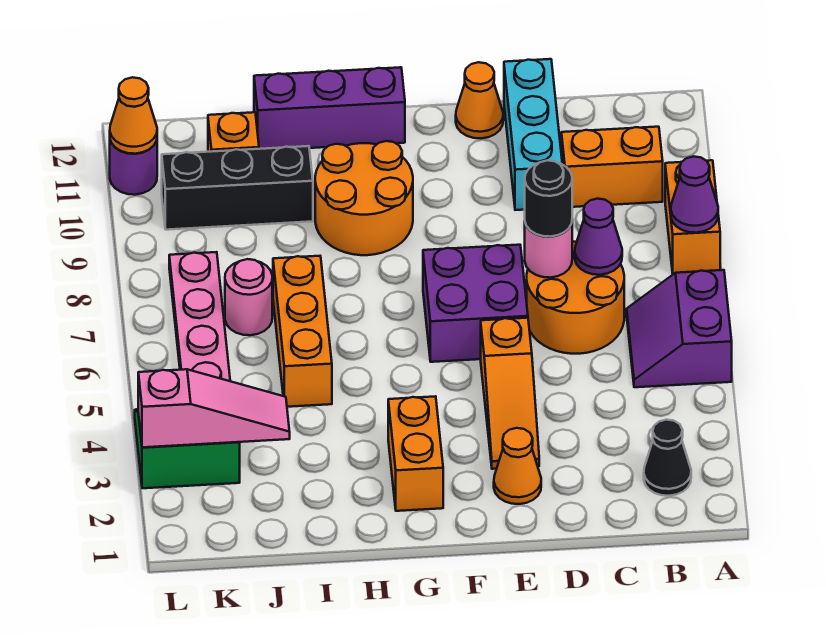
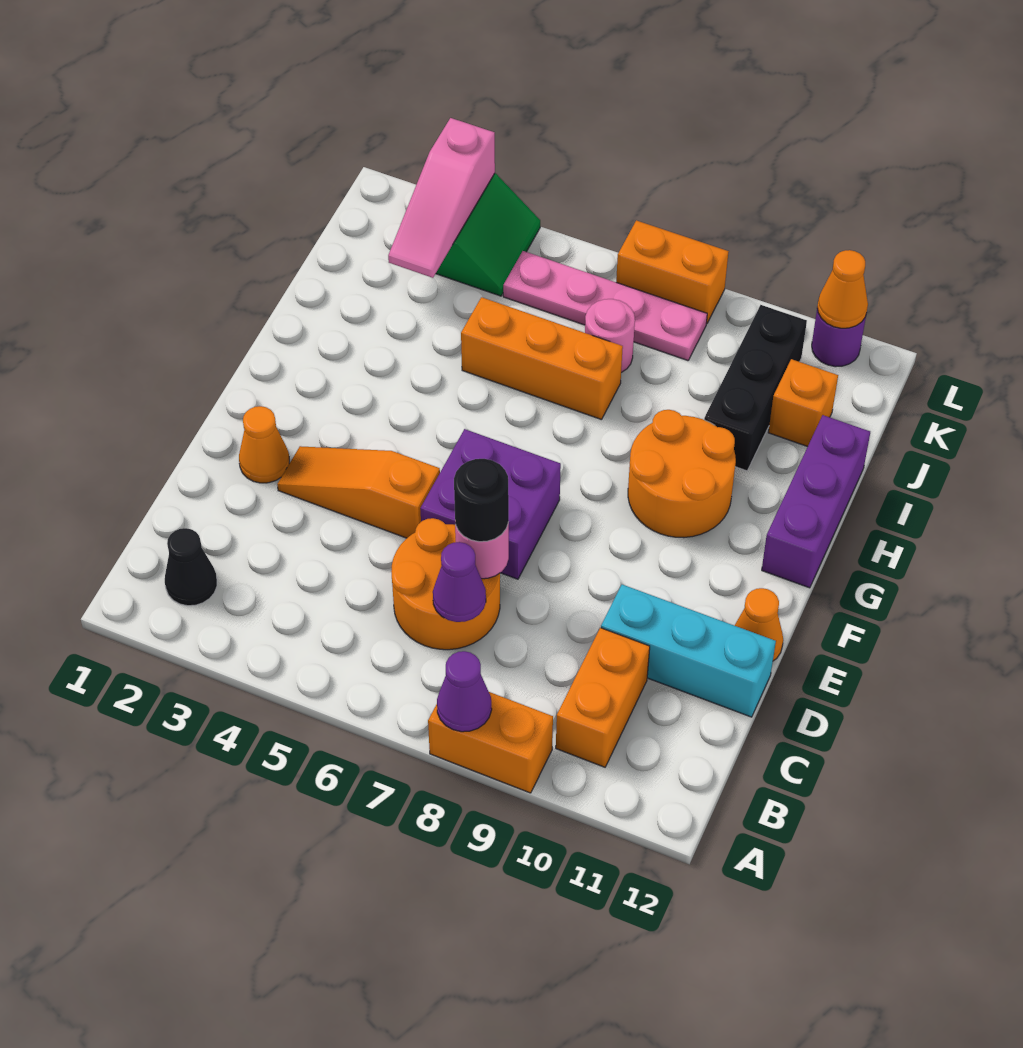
purple slope A5:B6 level 1 top A -> none
orange brick G2:G3 level 1 -> orange brick L7:L8 level 1

